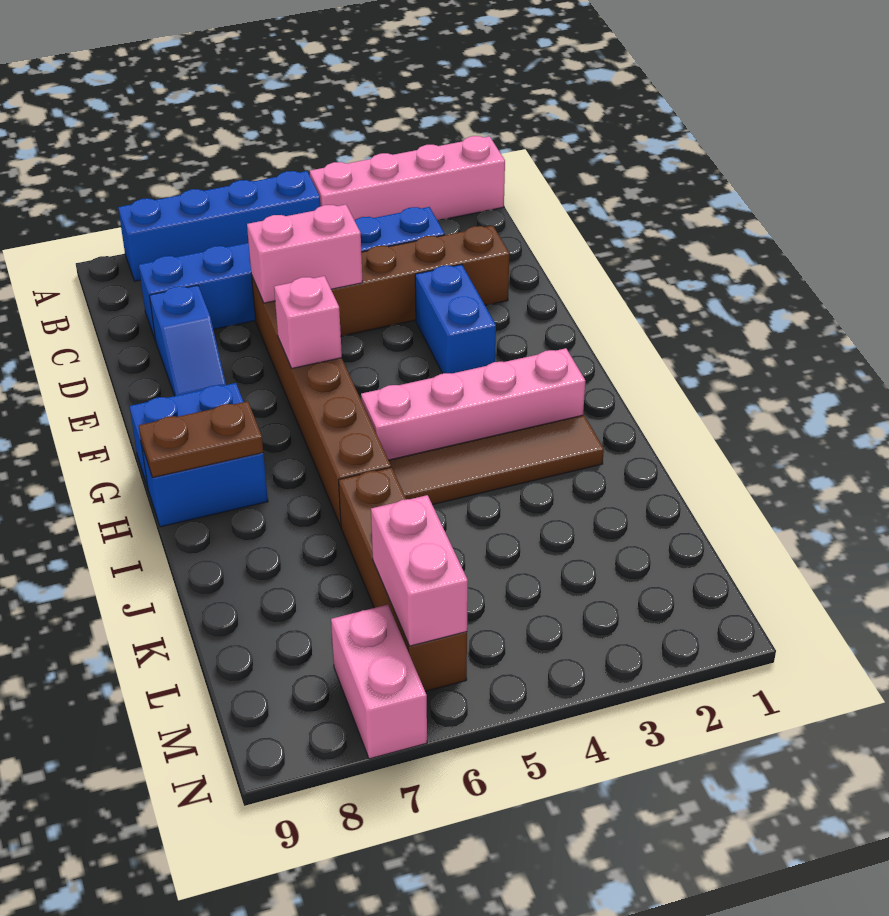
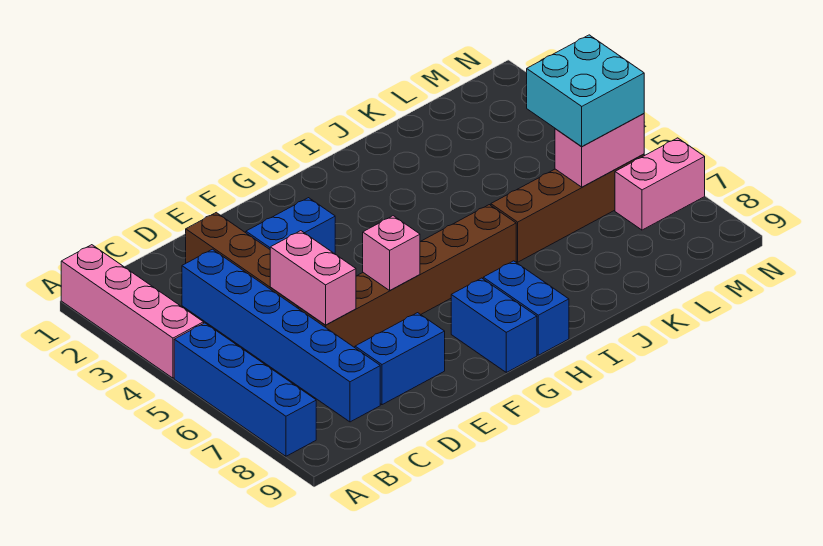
blue slope D8:E8 level 1 top D -> blue brick D8:E8 level 1
pink brick H2:H5 level 1 -> none
brown plate H8:H9 level 2 -> none
brown tile I2:I5 level 1 -> none
none -> cyan brick L5:M6 level 3

